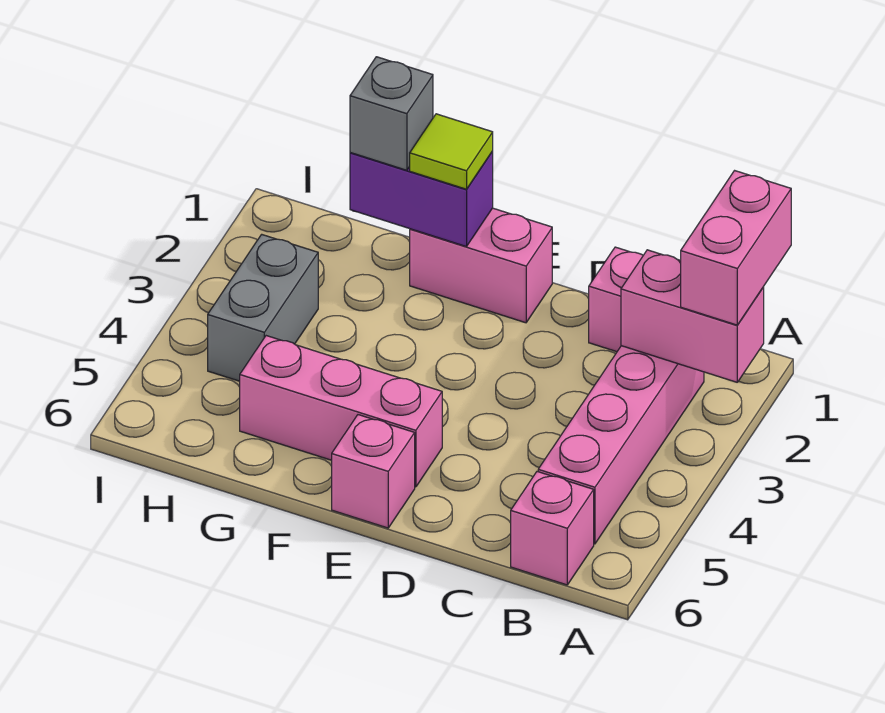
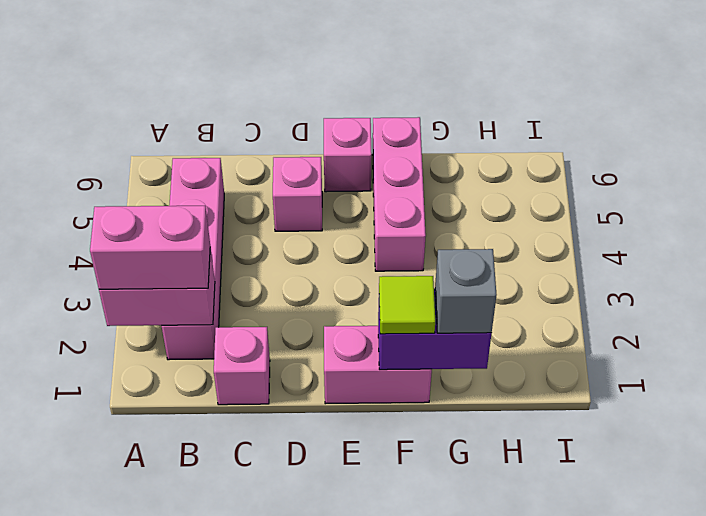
pink brick A1:A2 level 3 -> pink brick A2:B2 level 3
pink brick B6 level 1 -> pink brick D5 level 1
pink brick E5:G5 level 1 -> pink brick F4:F6 level 1
grey brick H3:H4 level 1 -> none

